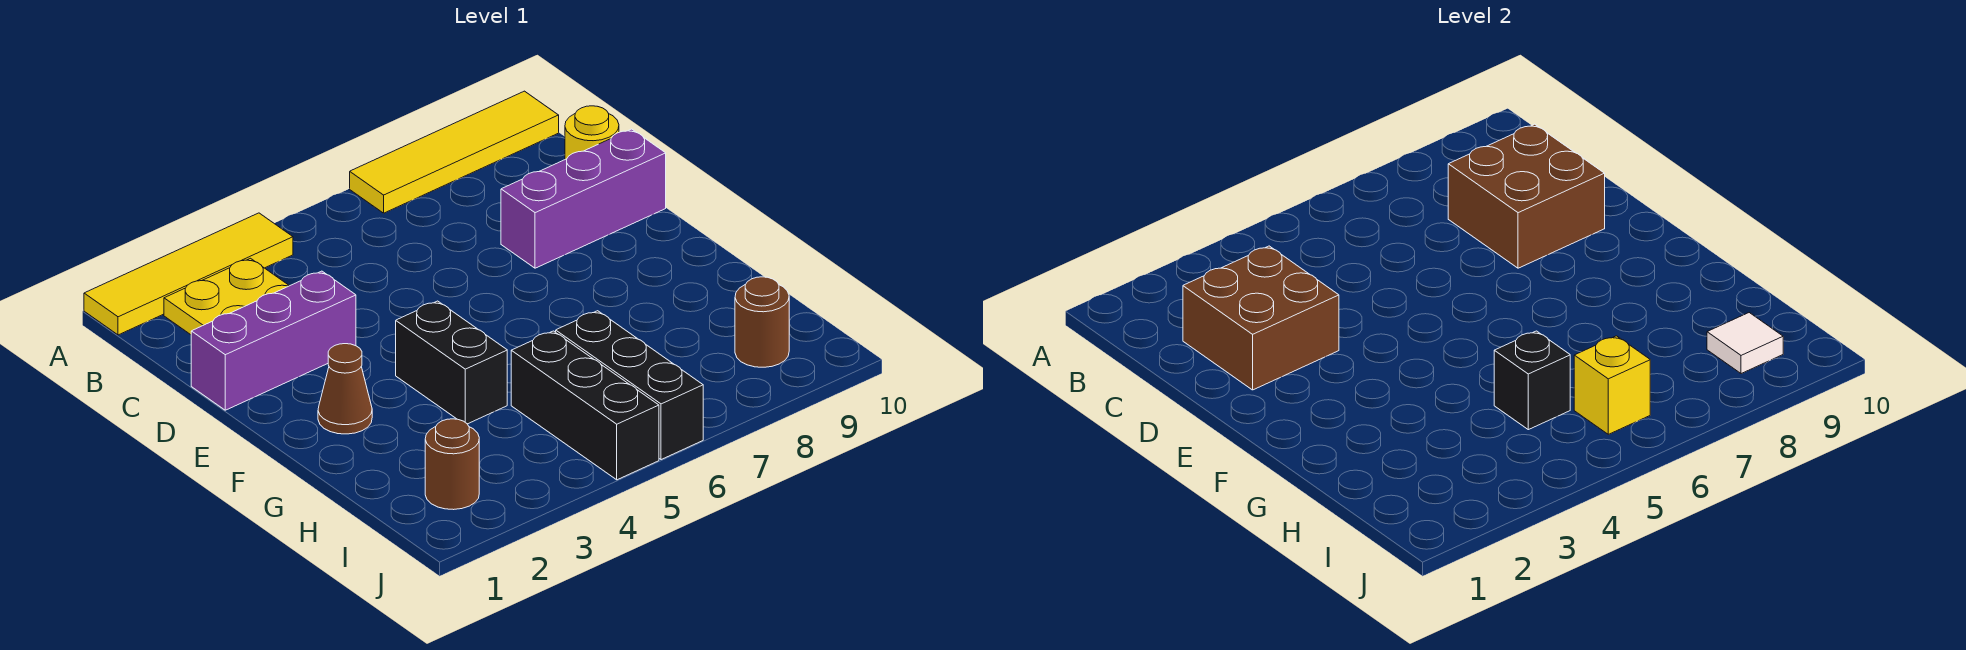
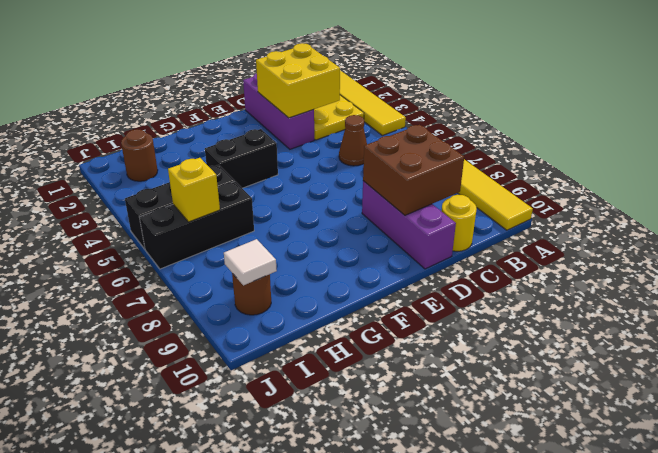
brown brick C2:D3 level 2 -> yellow brick C2:D3 level 2
brown cone F2 level 1 -> brown cone C5 level 1
black brick H5 level 2 -> none

